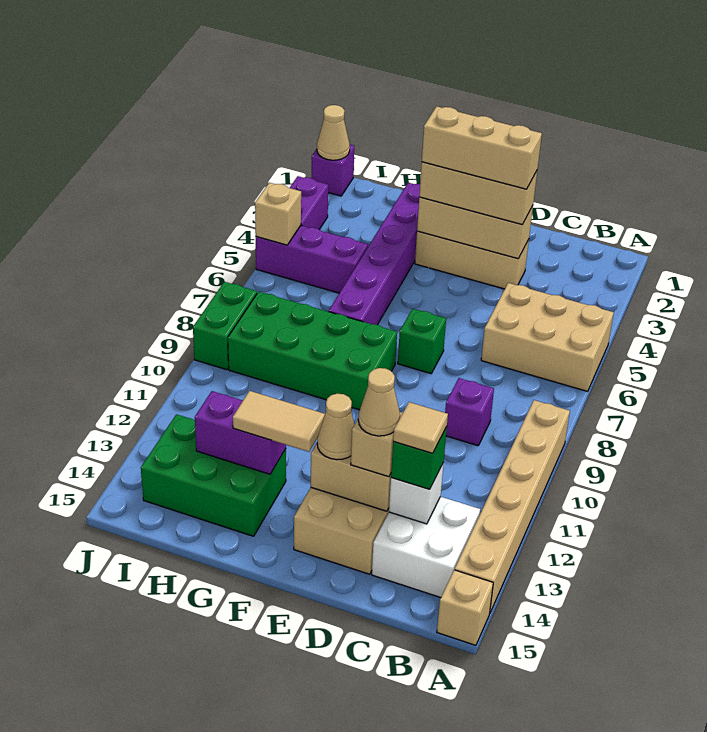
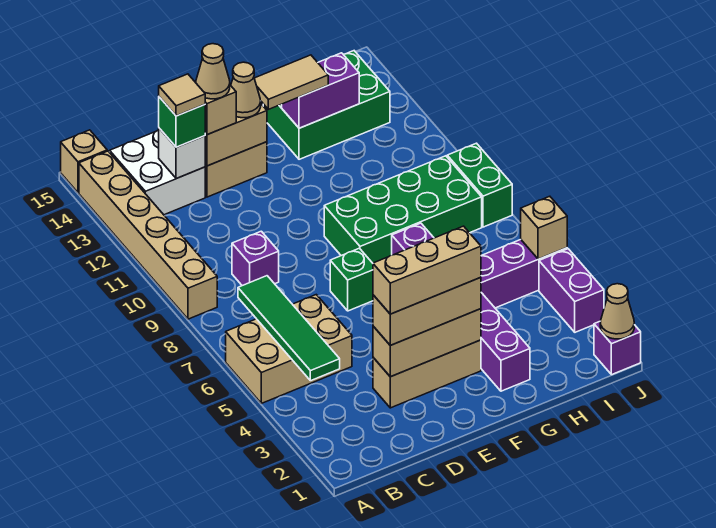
none -> green tile B4:B7 level 2

